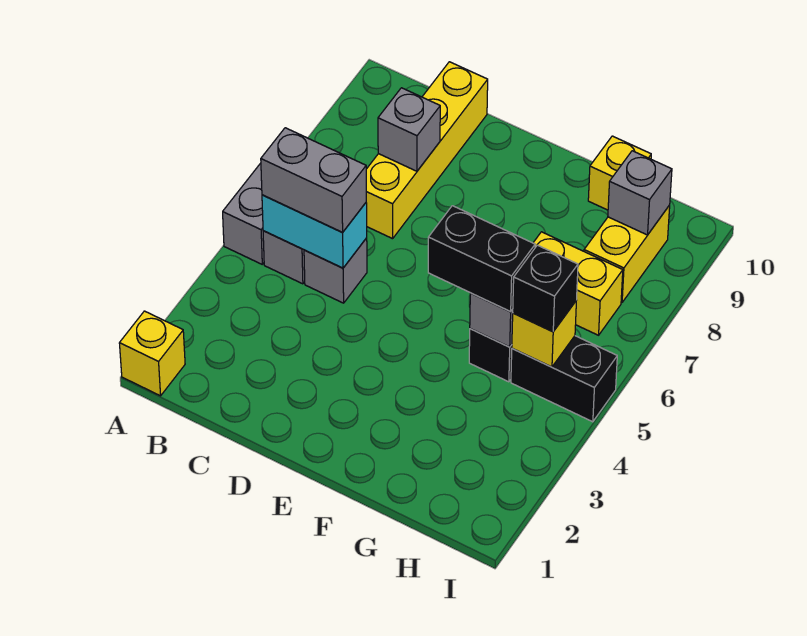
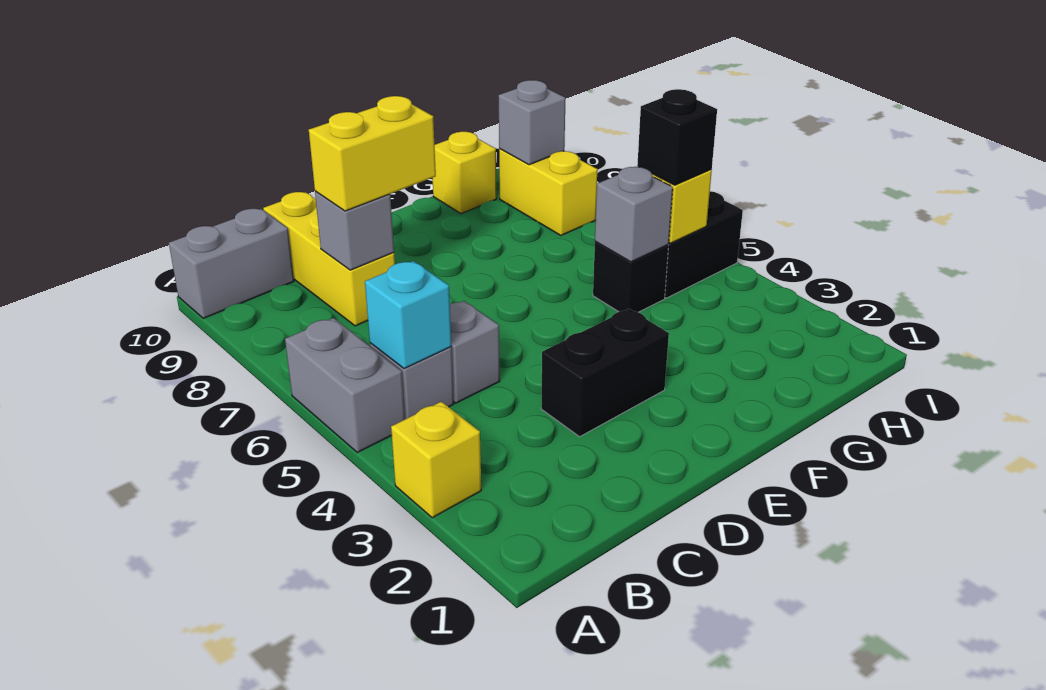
yellow brick A1 level 1 -> yellow brick A3 level 1
cyan brick B5:C5 level 2 -> cyan brick B5 level 2
grey brick B5:C5 level 3 -> grey brick A10:B10 level 1
yellow brick C7:C10 level 1 -> yellow brick C8:C10 level 1
black brick F5:G5 level 3 -> black brick D3:E3 level 1
yellow brick G7:H7 level 1 -> yellow brick C8:D8 level 3

